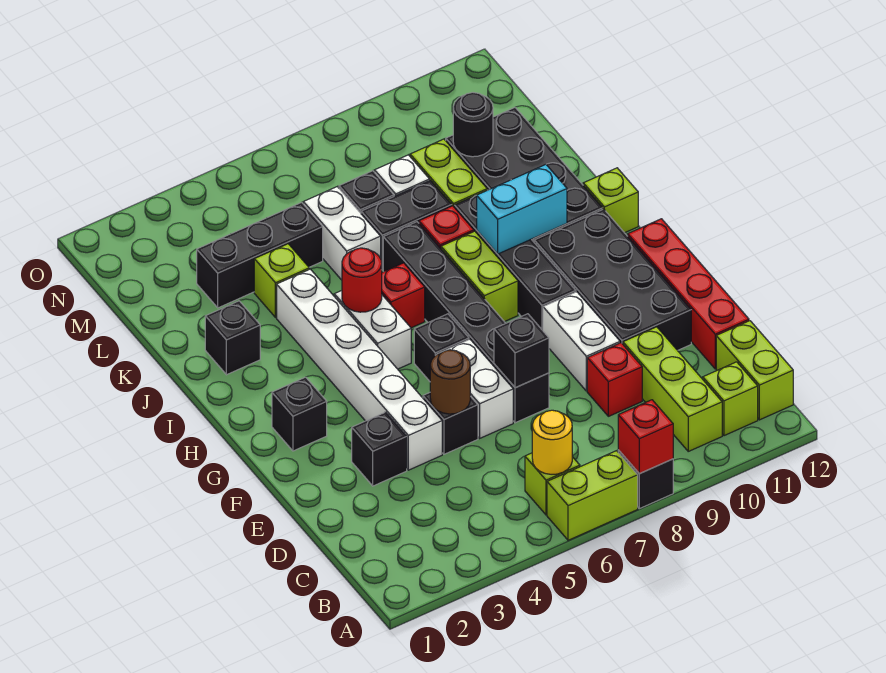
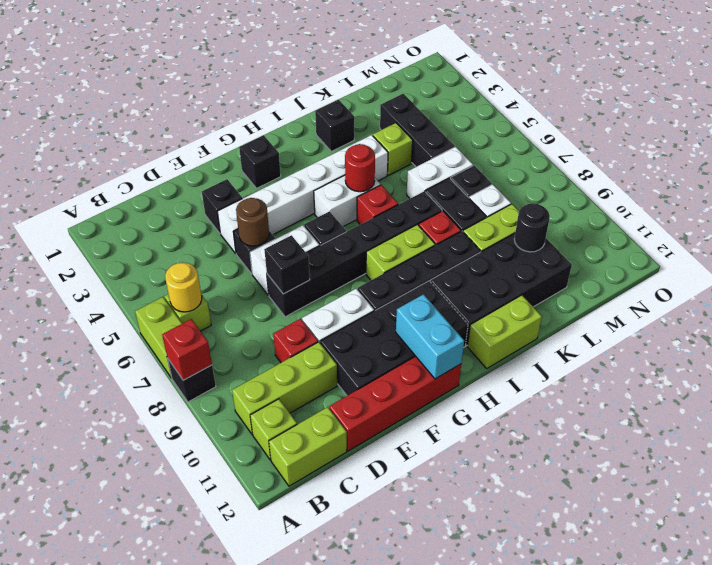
cyan brick I9:I10 level 2 -> cyan brick G11:G12 level 2
lime brick I12 level 1 -> lime brick I12:J12 level 1

